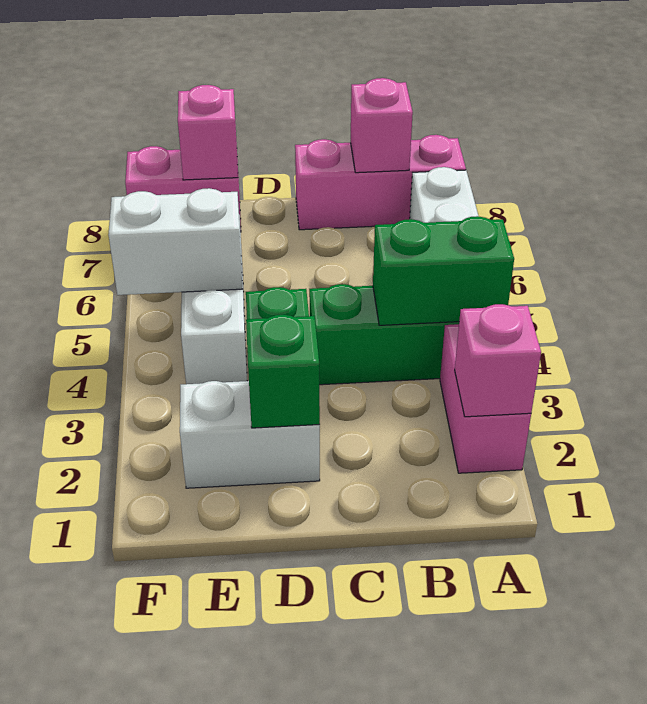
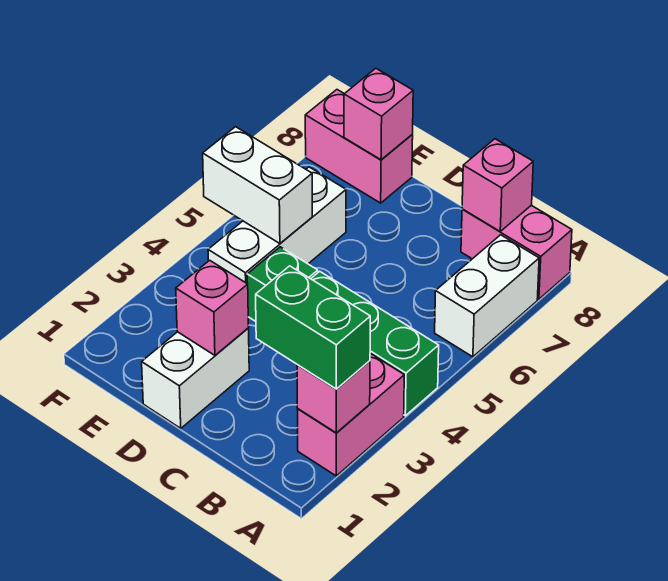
green brick A4:B4 level 2 -> green brick A2:B2 level 3
pink brick A8:C8 level 1 -> pink brick A8:B8 level 1
white brick D2:E2 level 1 -> white brick D1:D2 level 1
green brick D2 level 2 -> pink brick D2 level 2

